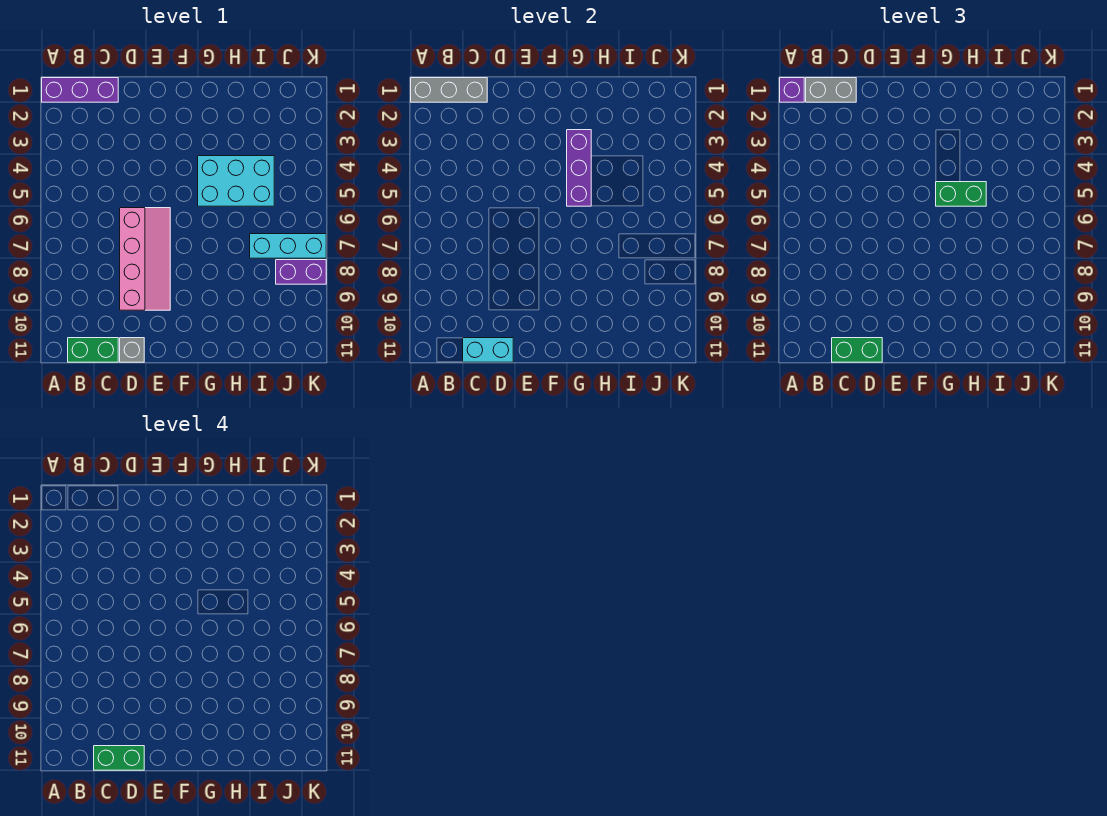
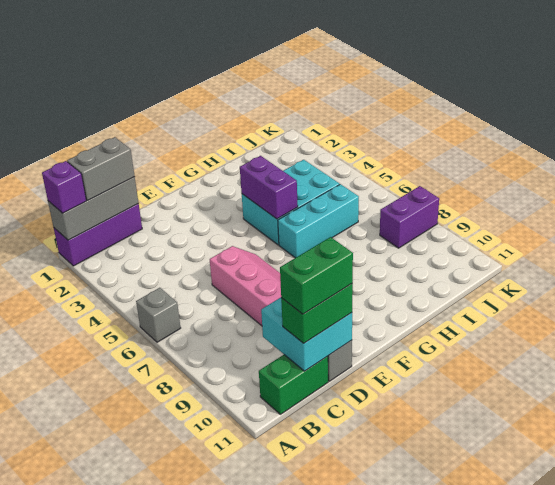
none -> grey brick A6 level 1
cyan brick C11:D11 level 2 -> cyan brick C10:D11 level 2
purple brick G3:G5 level 2 -> purple brick G4:G5 level 2
green brick G5:H5 level 3 -> none
cyan brick I7:K7 level 1 -> cyan brick G6:I6 level 1

